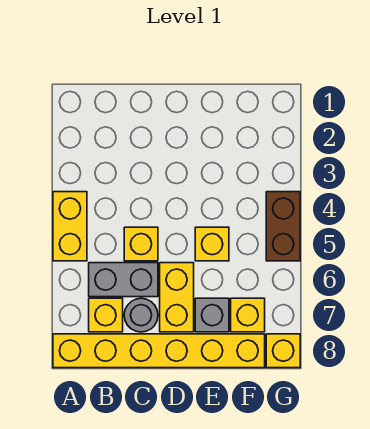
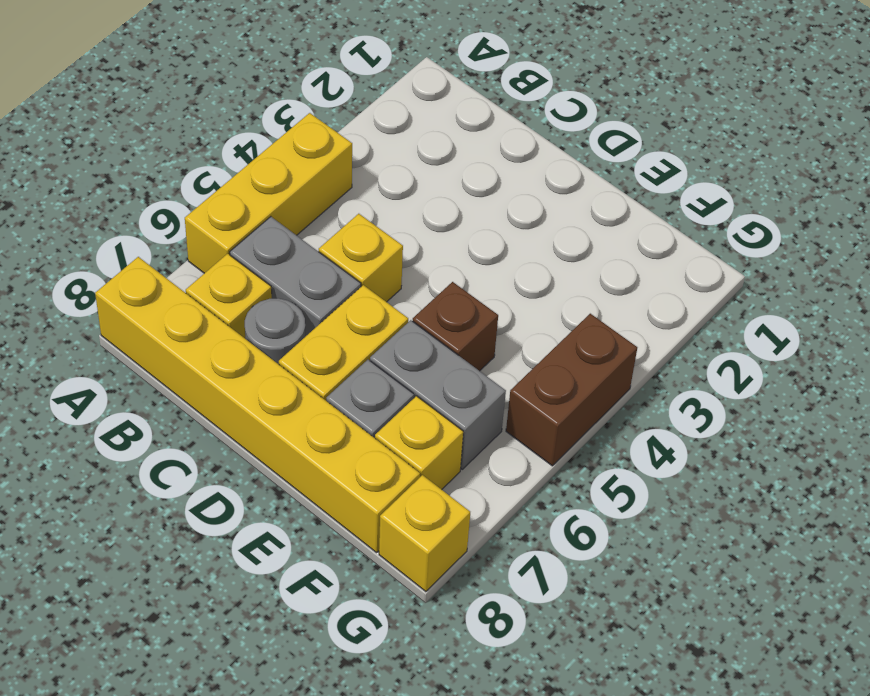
yellow brick A4:A5 level 1 -> yellow brick A4:A6 level 1
yellow brick E5 level 1 -> brown brick E5 level 1
none -> grey brick E6:F6 level 1

